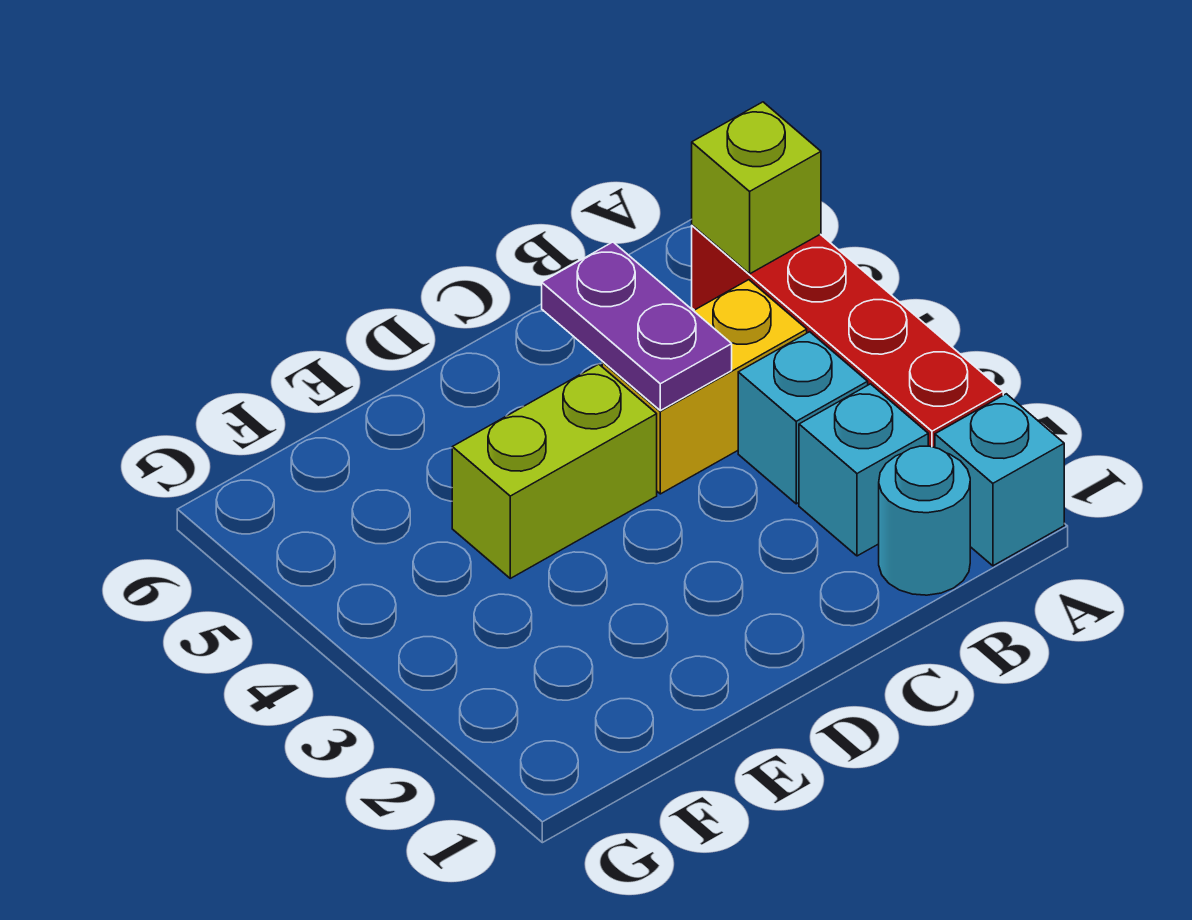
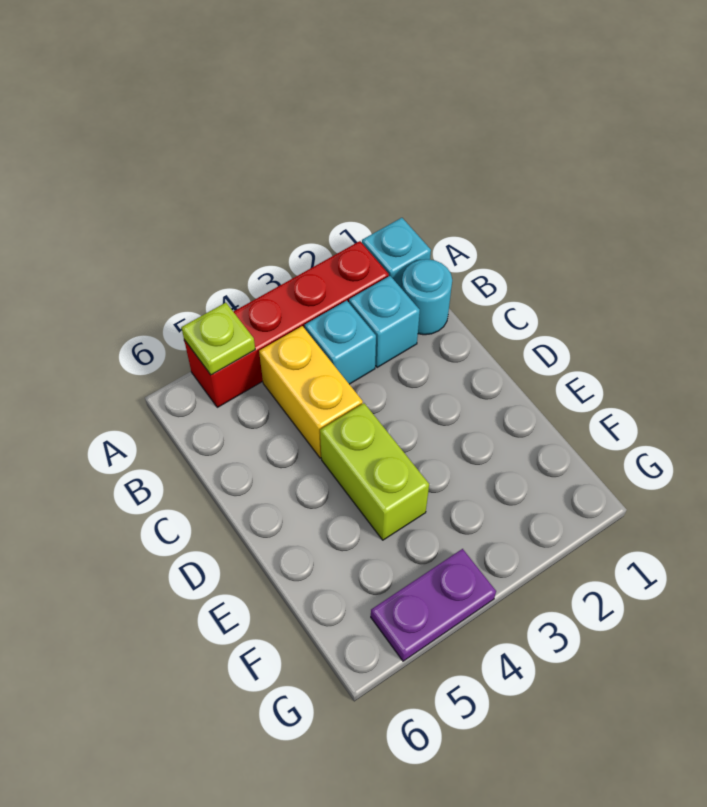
lime brick A5 level 2 -> lime plate A5 level 2
purple plate C4:C5 level 2 -> purple plate G4:G5 level 1

